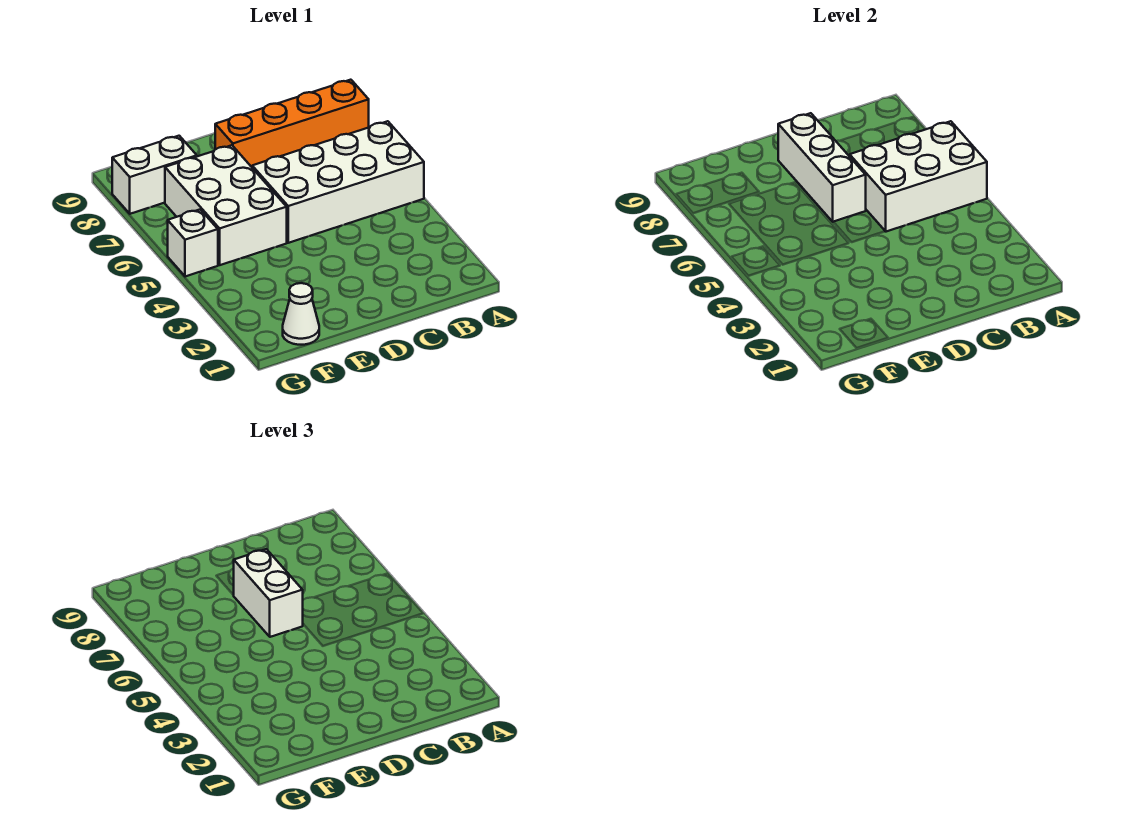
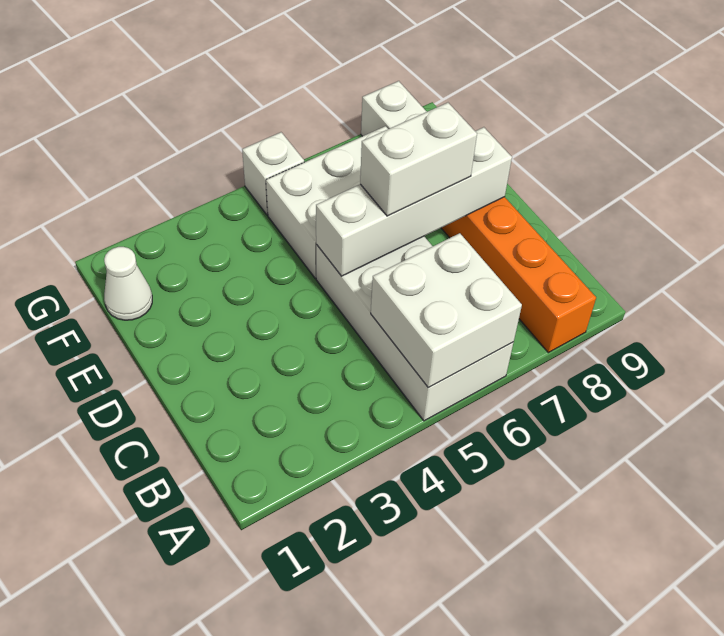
white brick A5:C6 level 2 -> white brick A5:B6 level 2
white brick D6:D8 level 2 -> white brick D5:D8 level 2

